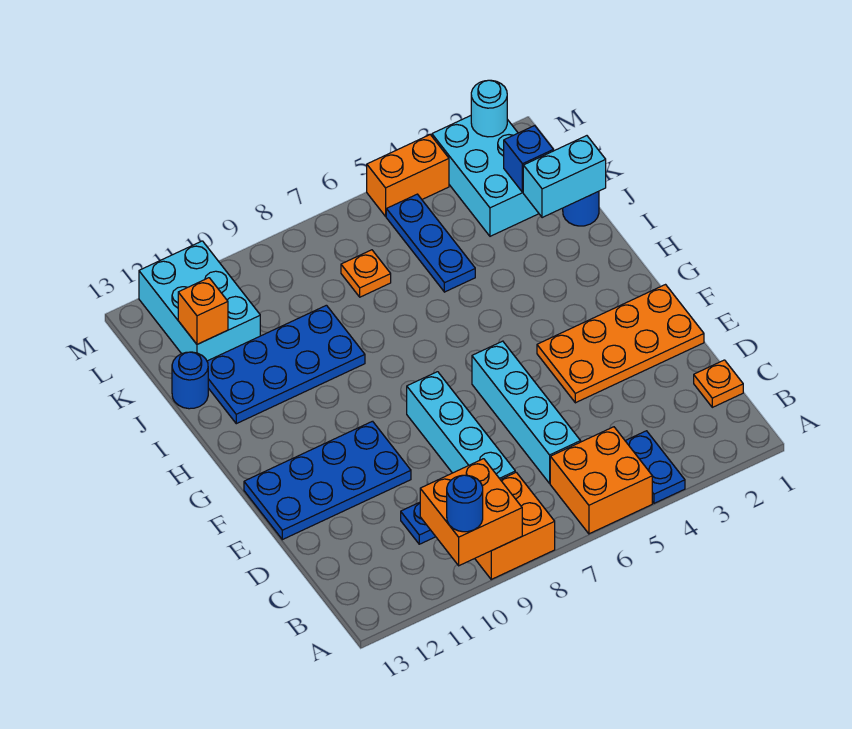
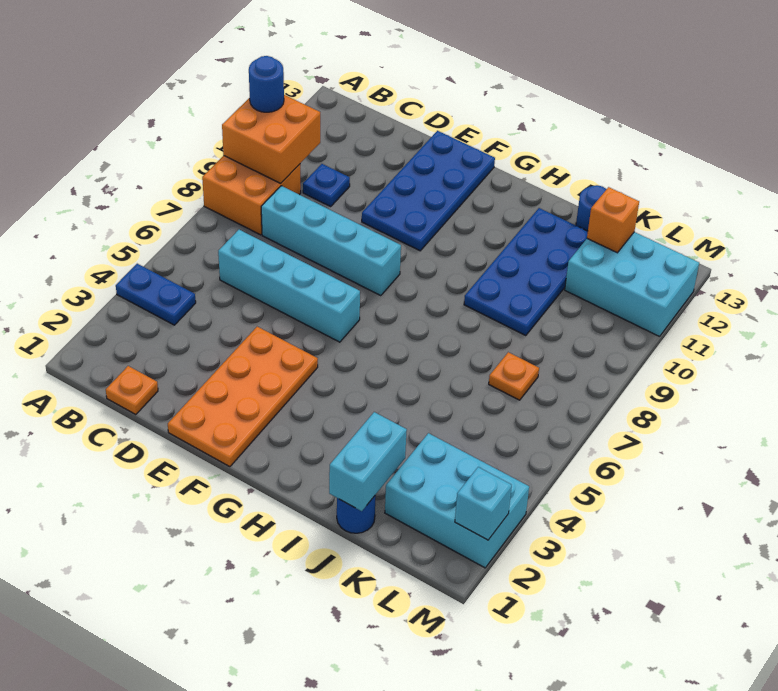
orange brick A5:B6 level 1 -> none
blue plate J5:L5 level 1 -> none
blue brick K2 level 2 -> none
cyan round brick M2 level 2 -> cyan brick M2 level 2
orange brick M4:M5 level 1 -> none

